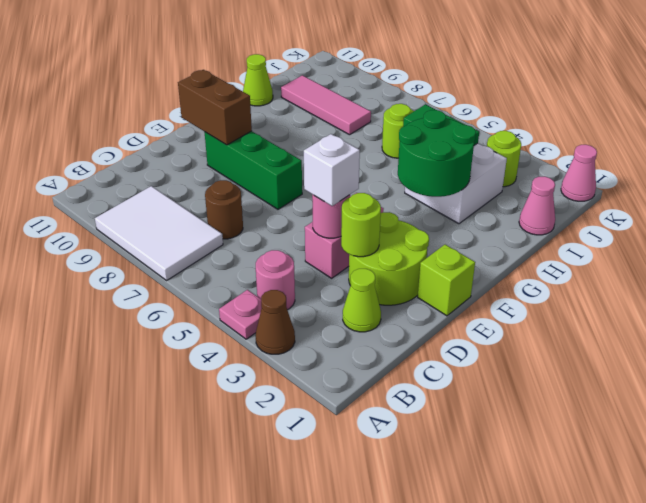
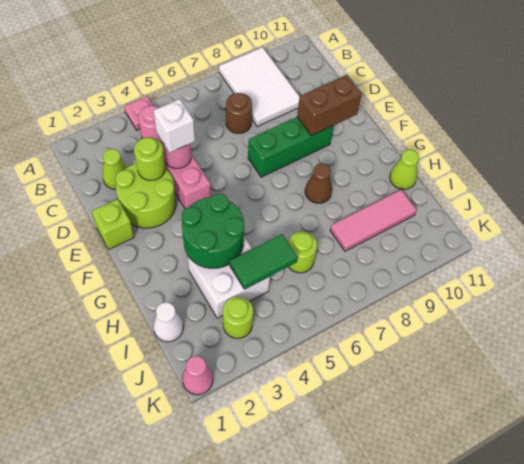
brown cone A3 level 1 -> brown cone G8 level 1
white tile A7:B9 level 1 -> white tile A8:C9 level 1
pink cone I1 level 1 -> white cone I1 level 1

